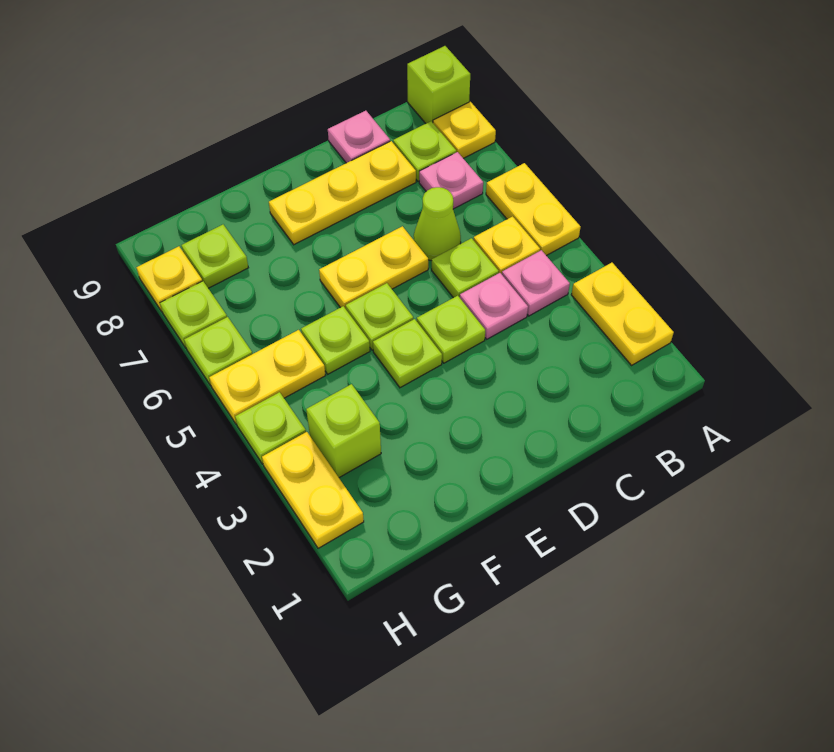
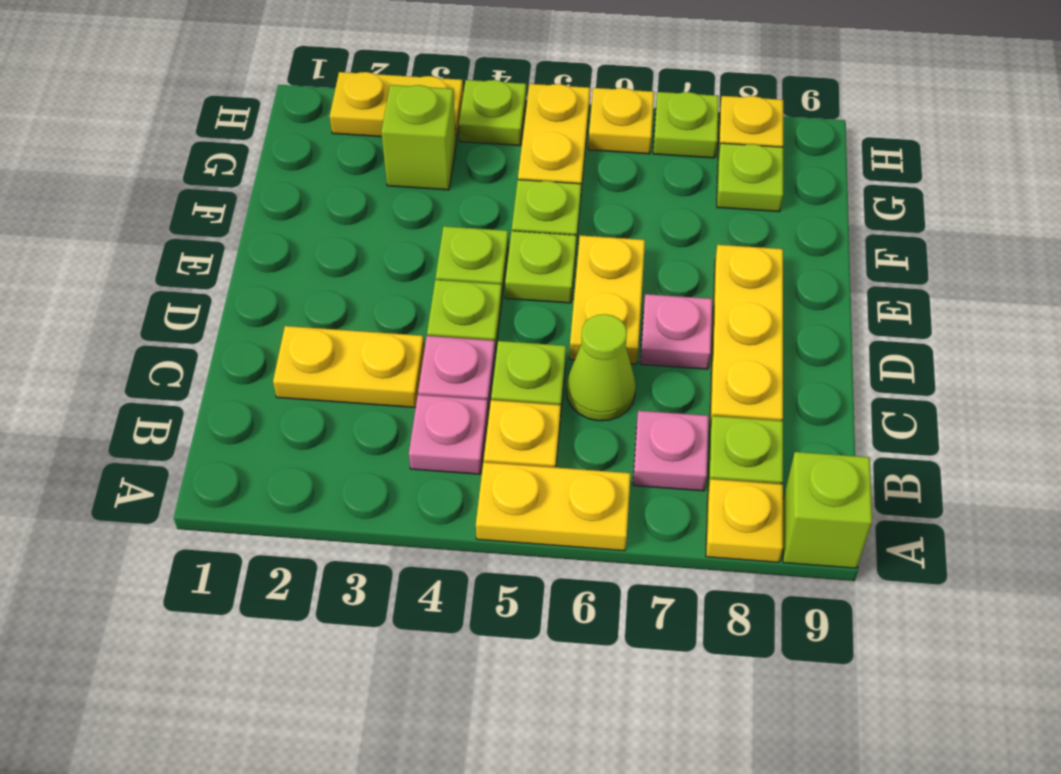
yellow plate A2:A3 level 1 -> yellow plate C2:C3 level 1
pink plate C9 level 1 -> pink plate D7 level 1
lime plate H6 level 1 -> yellow plate H6 level 1

